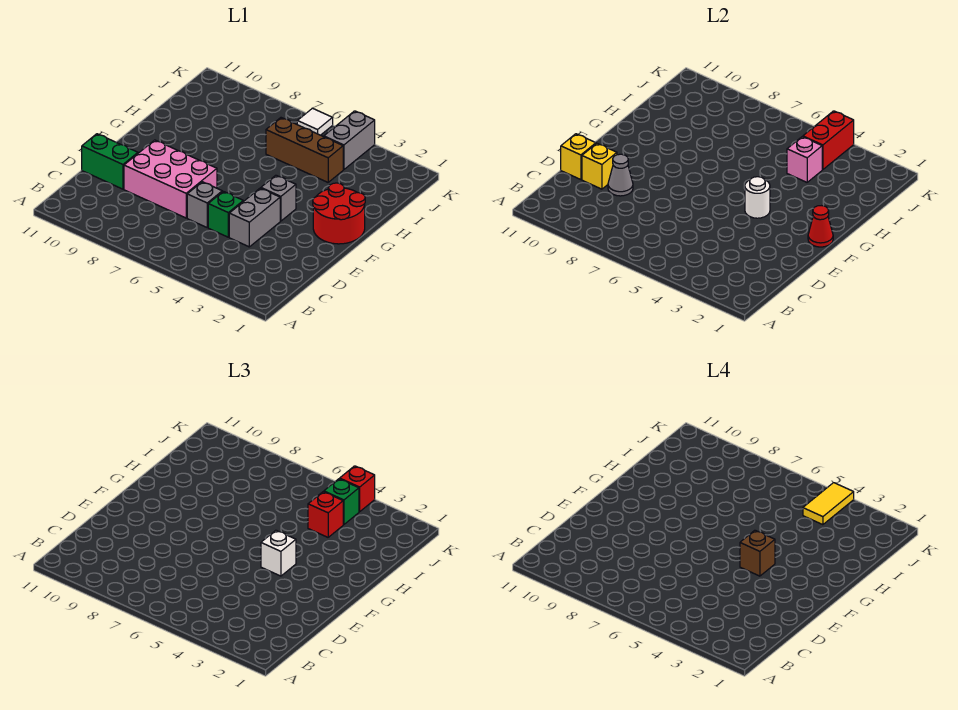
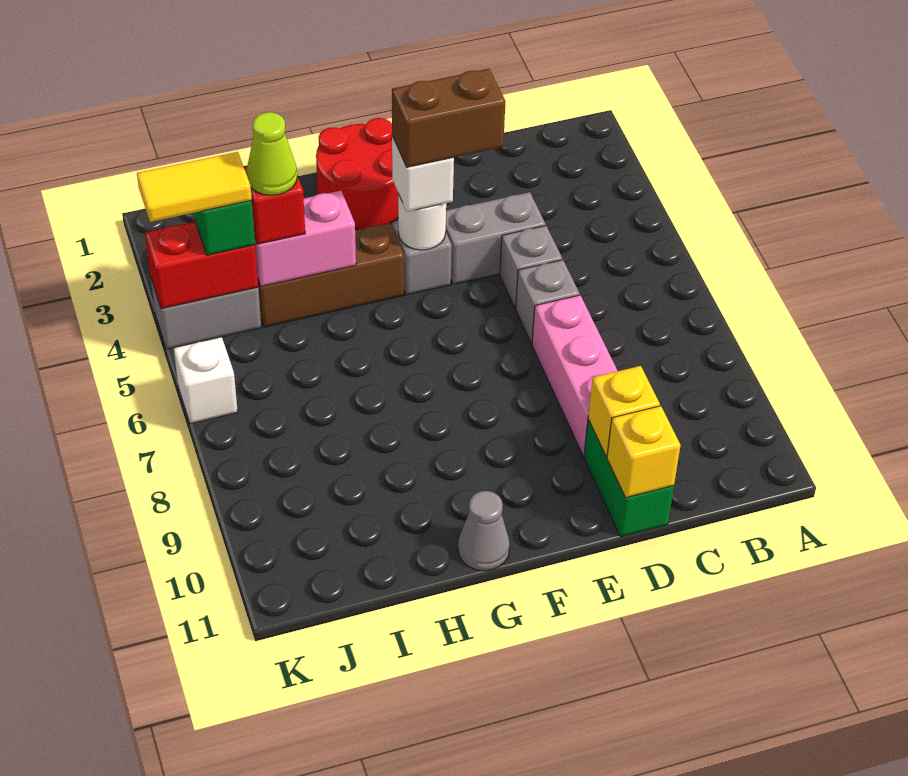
green brick D5 level 1 -> grey brick D5 level 1
pink brick D7:E9 level 1 -> pink brick D7:D9 level 1
grey cone D9 level 2 -> grey cone G11 level 1
red cone F1 level 2 -> none
brown brick F4 level 4 -> brown brick E4:F4 level 4
brown brick I4:I6 level 1 -> brown brick G4:I4 level 1
pink brick I4 level 2 -> pink brick H4:I4 level 2
none -> lime cone I4 level 4
red brick K4 level 3 -> none
white tile K6 level 1 -> white brick K6 level 1

